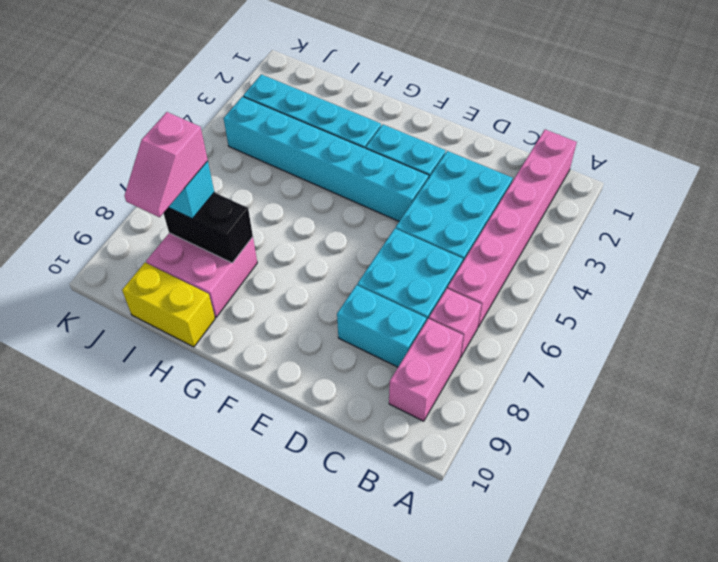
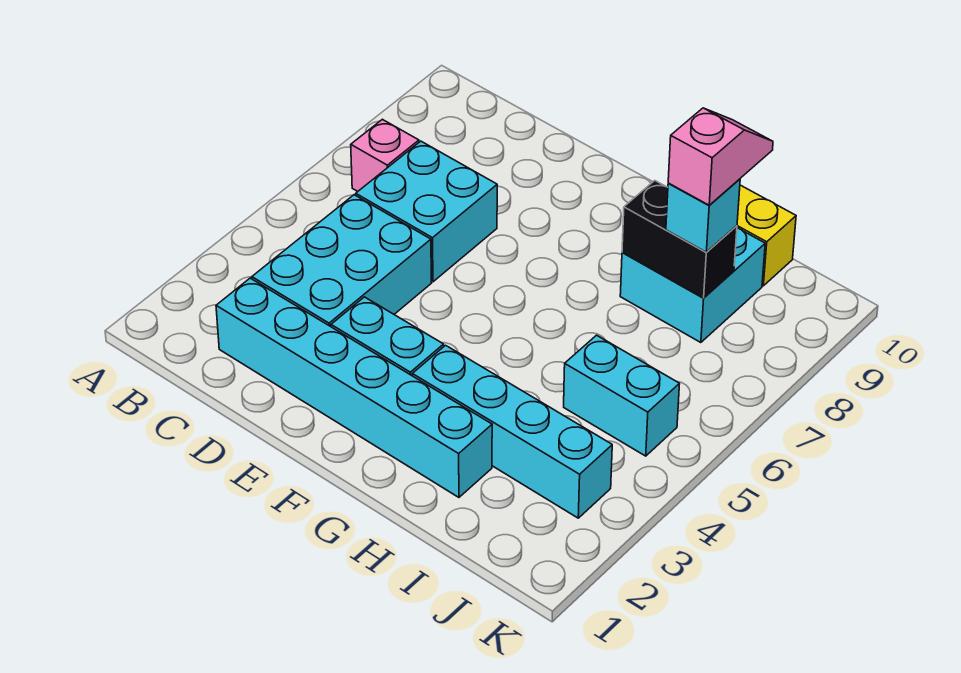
pink brick B1:B6 level 1 -> none
pink brick B8:B9 level 1 -> none
cyan brick C8:D8 level 1 -> cyan brick I5:J5 level 1
cyan brick E4:J4 level 1 -> cyan brick C2:H2 level 1
pink brick H8:I9 level 1 -> cyan brick H8:I9 level 1

